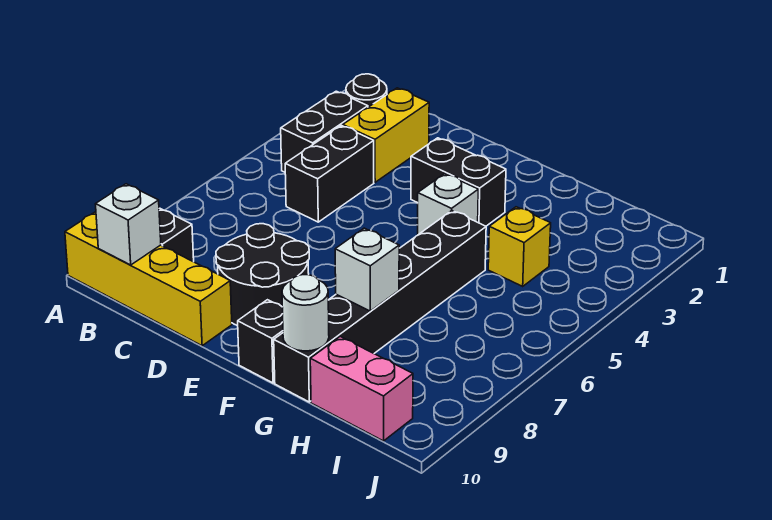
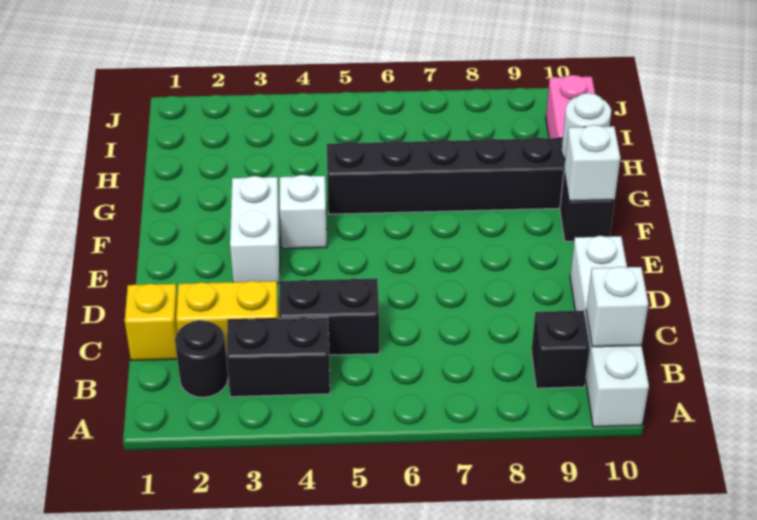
yellow brick A10:D10 level 1 -> white brick A10:D10 level 1
black round brick D8:E9 level 1 -> none
black brick E3:F3 level 1 -> white brick E3:F3 level 1
white brick G8 level 2 -> white brick F10 level 2
yellow brick H4 level 1 -> yellow brick C1 level 1

